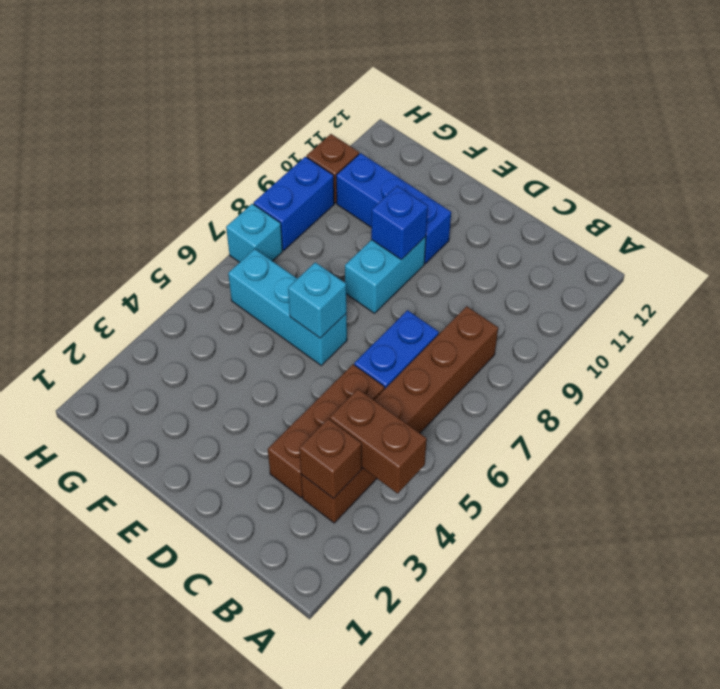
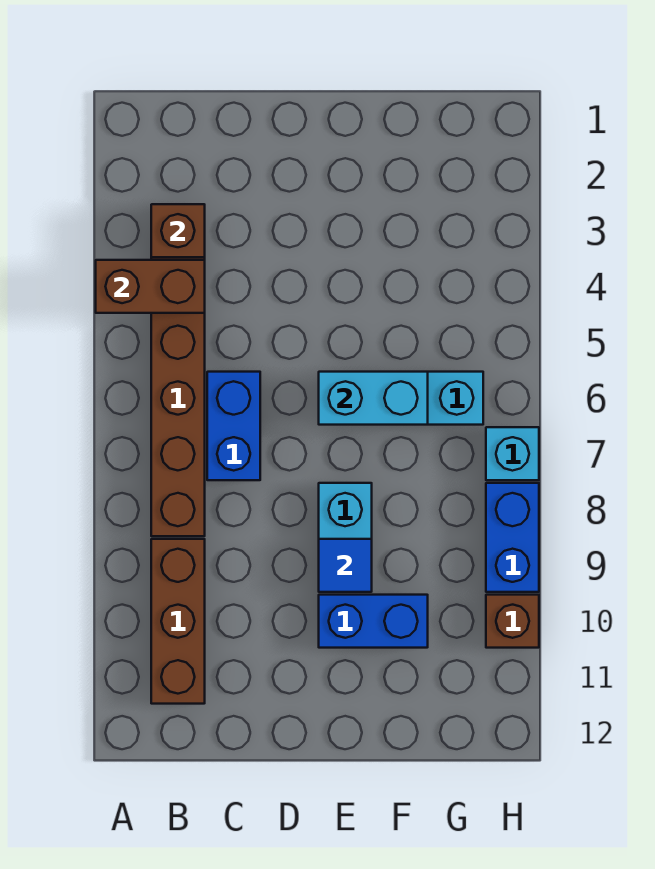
brown brick C3:C5 level 1 -> brown brick B9:B11 level 1
cyan brick E6 level 2 -> cyan brick E6:F6 level 2
blue brick E9 level 2 -> blue tile E9 level 2
blue brick E10:G10 level 1 -> blue brick E10:F10 level 1

